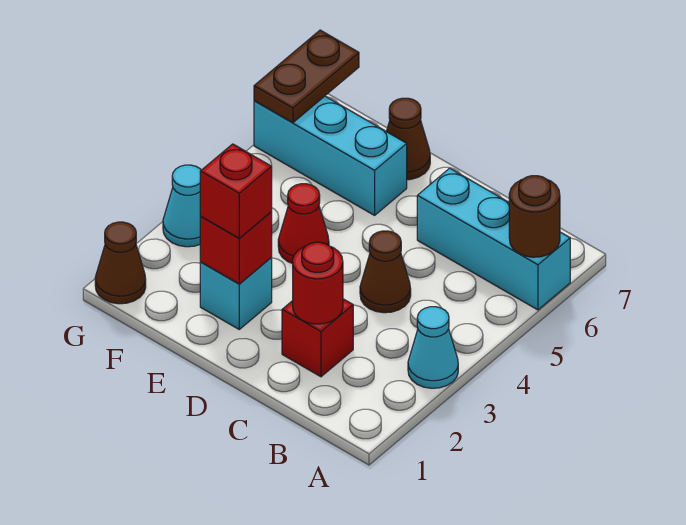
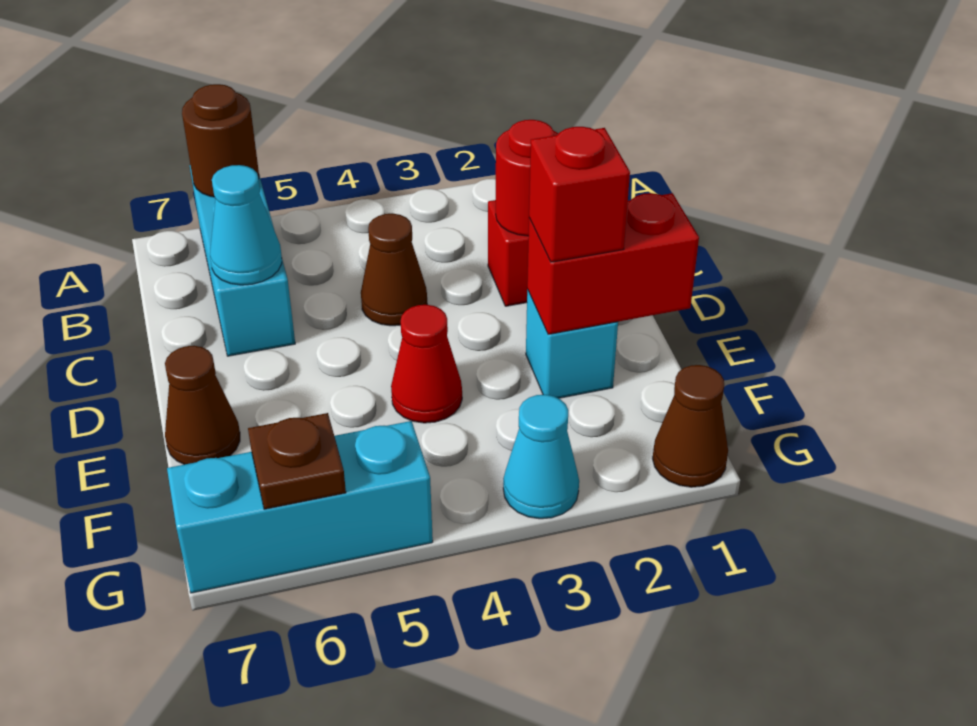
cyan cone A3 level 1 -> cyan cone C6 level 2
red brick E2 level 2 -> red brick E1:E2 level 2
cyan brick E6:G6 level 1 -> cyan brick G5:G7 level 1
brown plate G6:G7 level 2 -> brown plate G6 level 2

